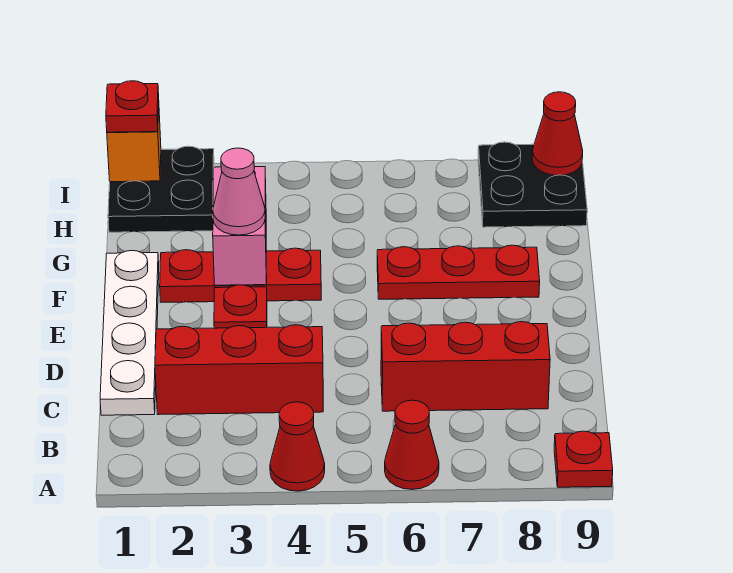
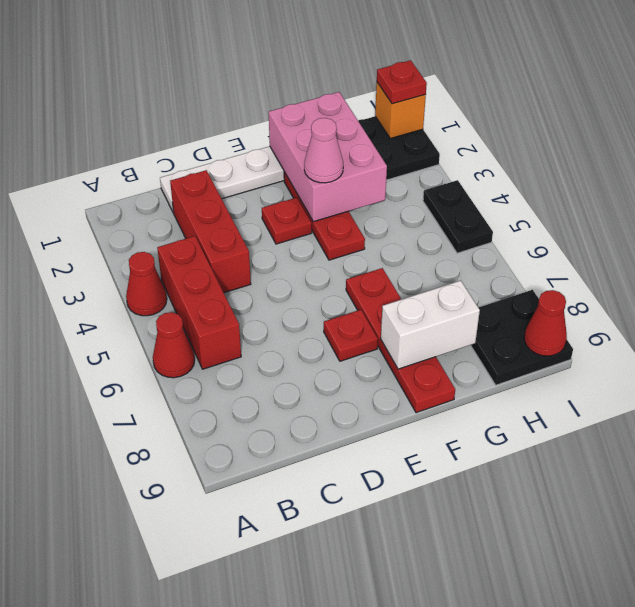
red plate A9 level 1 -> red plate E7 level 1
red brick C6:C8 level 1 -> red brick B4:B6 level 1
pink brick F3:G3 level 2 -> pink brick F1:G3 level 2
red plate F6:F8 level 1 -> red plate F6:F9 level 1
none -> white brick F8:G8 level 2
none -> black plate I4:I5 level 1

